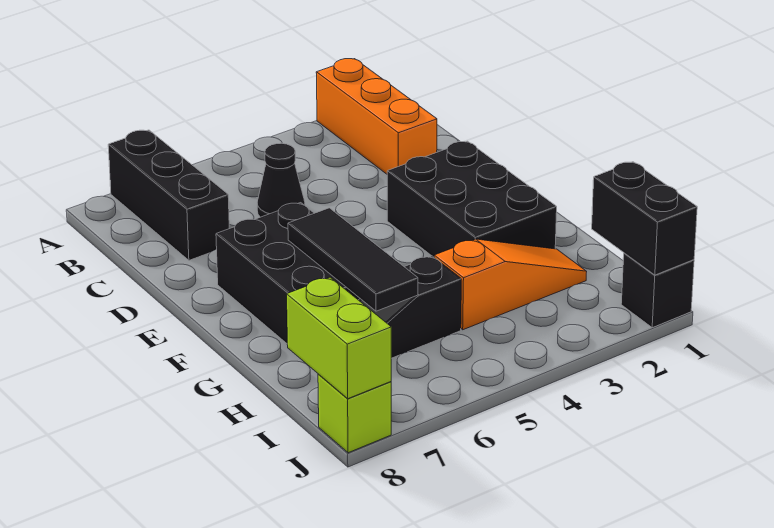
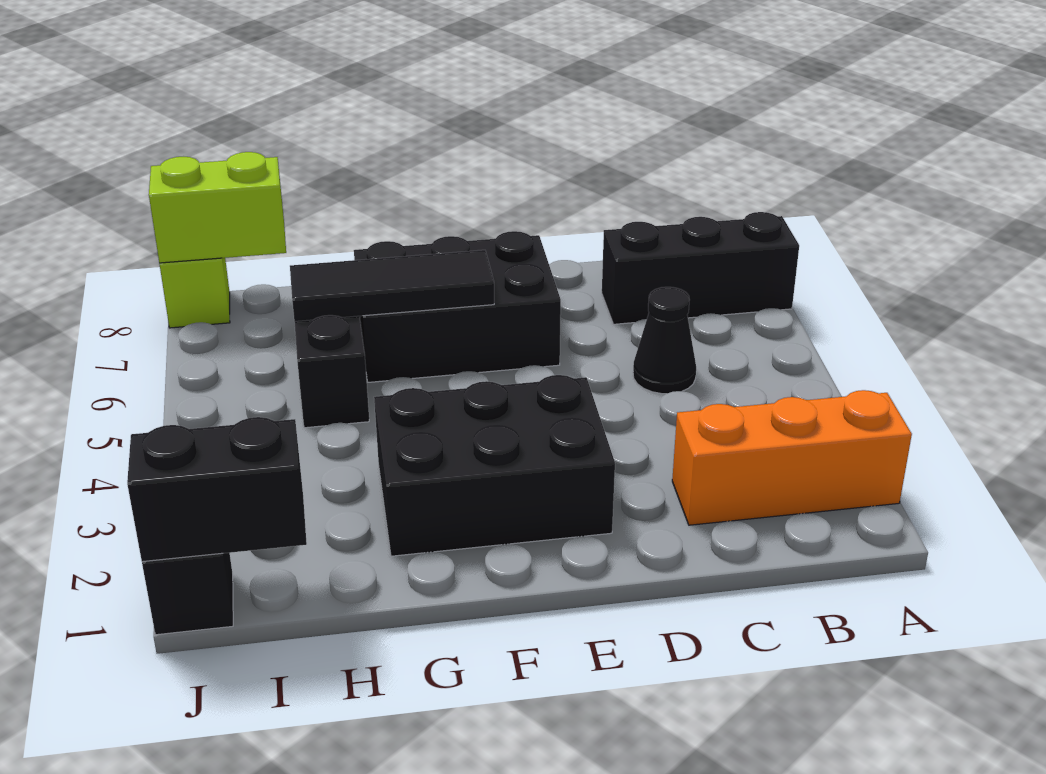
orange slope H2:H4 level 1 top 4 -> none

